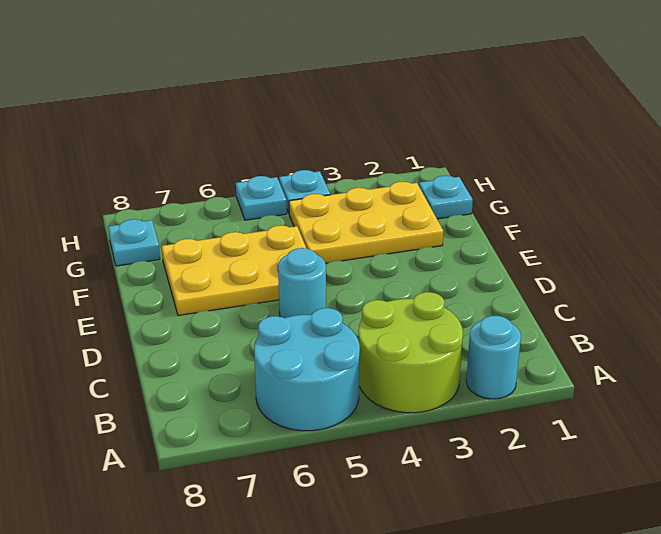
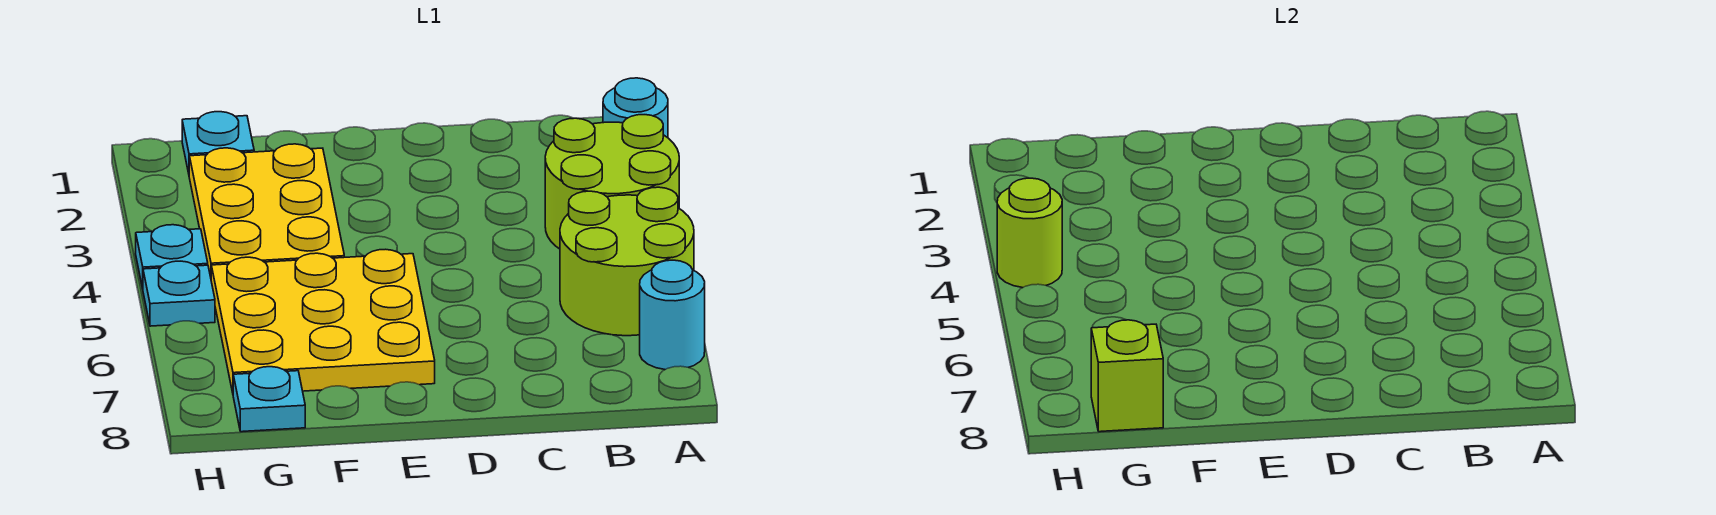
cyan round brick A5:B6 level 1 -> lime round brick A5:B6 level 1
cyan round brick D5 level 1 -> cyan round brick A7 level 1
yellow plate E5:F7 level 1 -> yellow plate E5:G7 level 1
none -> lime brick G8 level 2
none -> lime round brick H4 level 2

